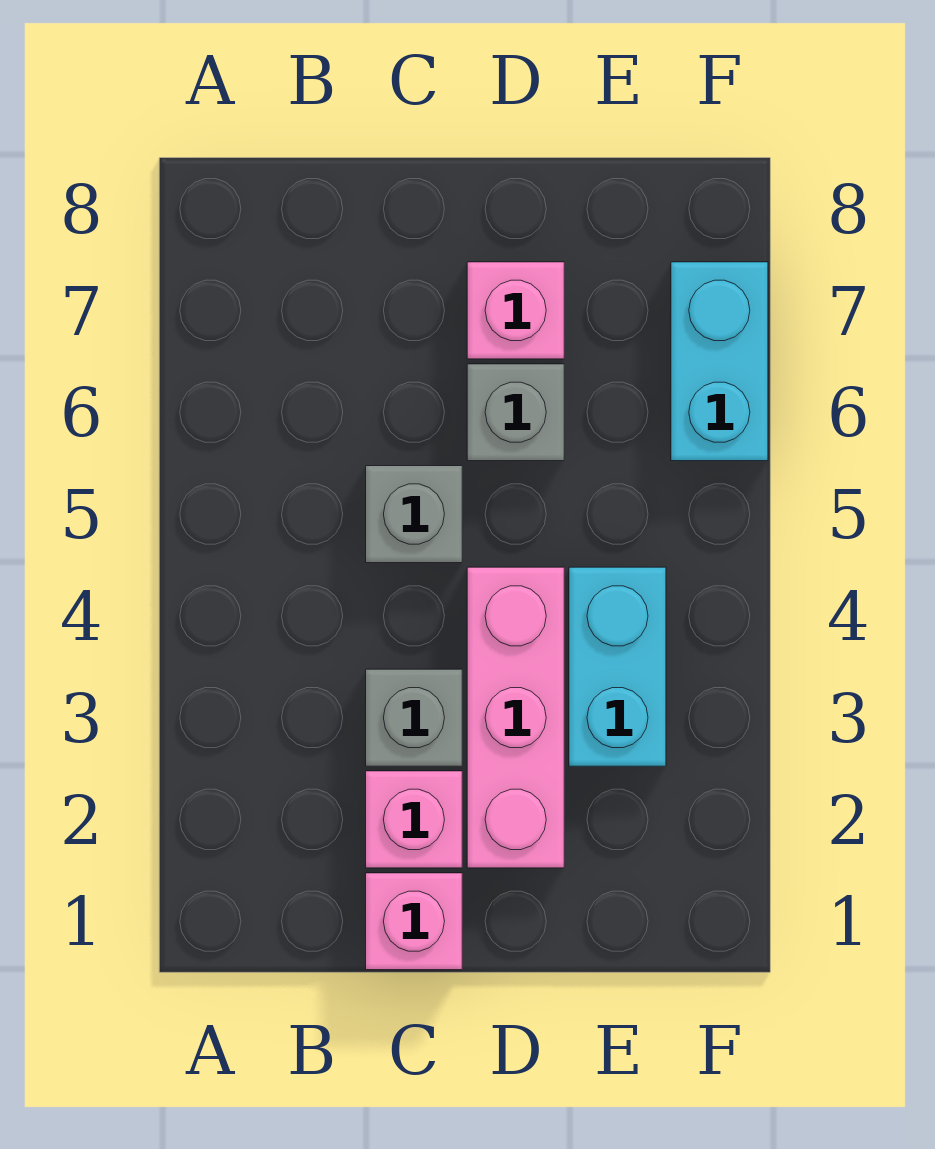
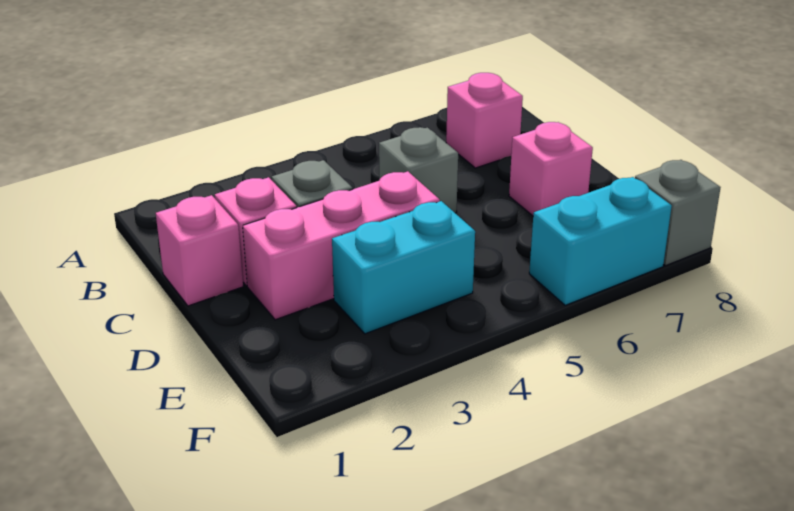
none -> pink brick B7 level 1
grey brick D6 level 1 -> grey brick F8 level 1

